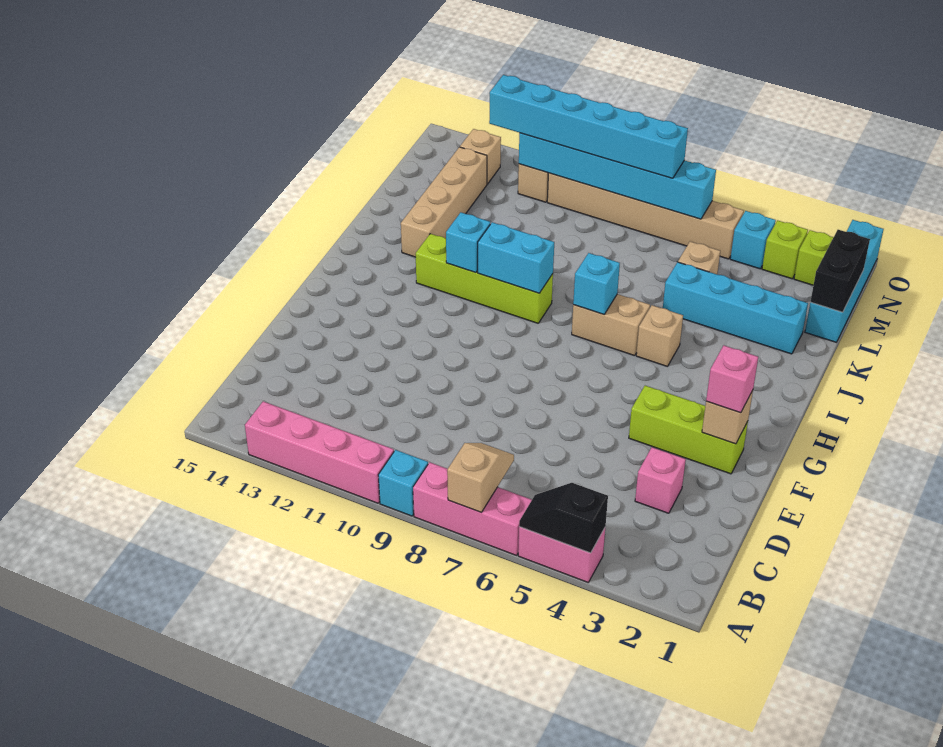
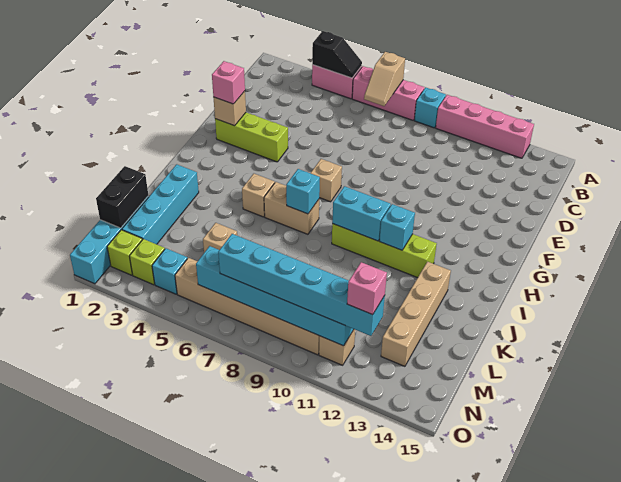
pink brick D3 level 1 -> pink brick N12 level 4
cyan brick K2:K5 level 1 -> cyan brick J2:M2 level 1
tan brick N13 level 1 -> tan brick G7 level 1

